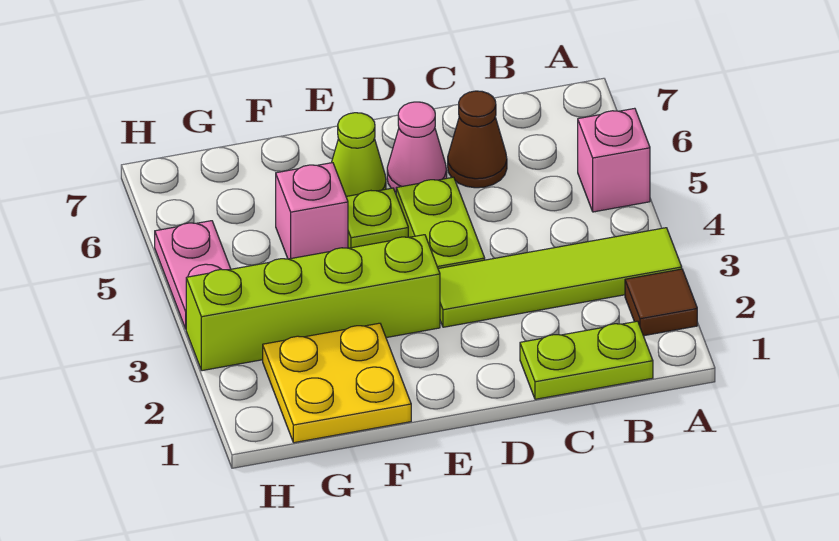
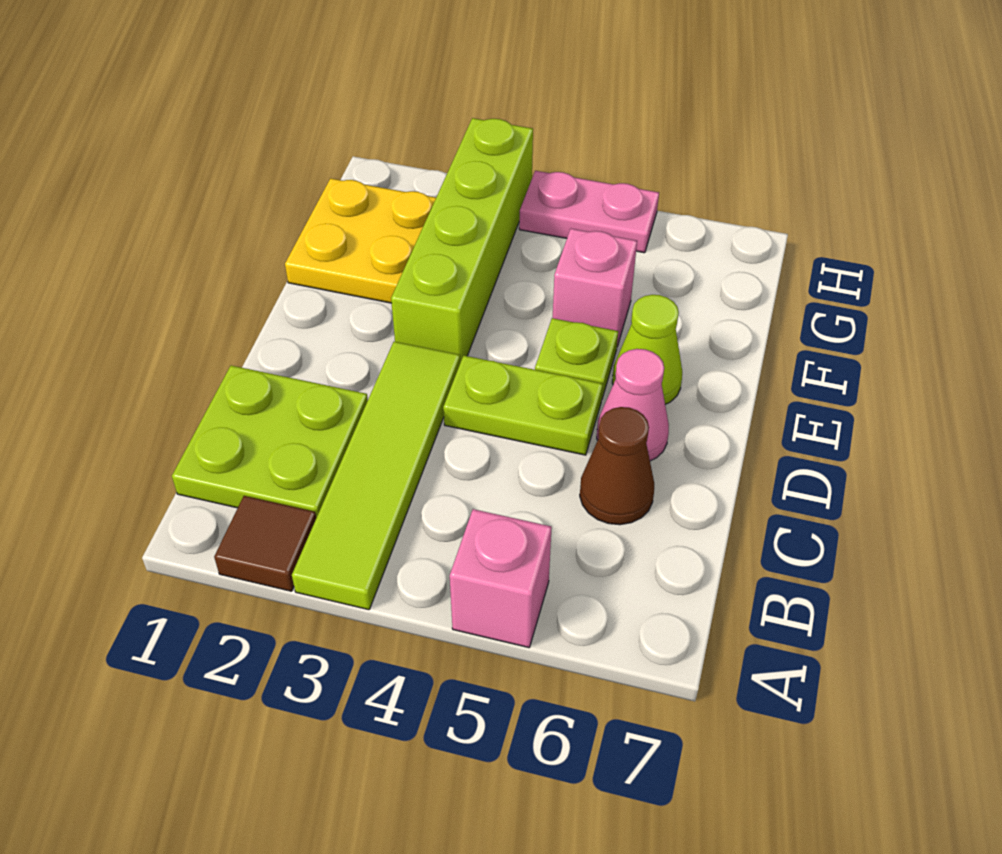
lime plate B1:C1 level 1 -> lime plate B1:C2 level 1

